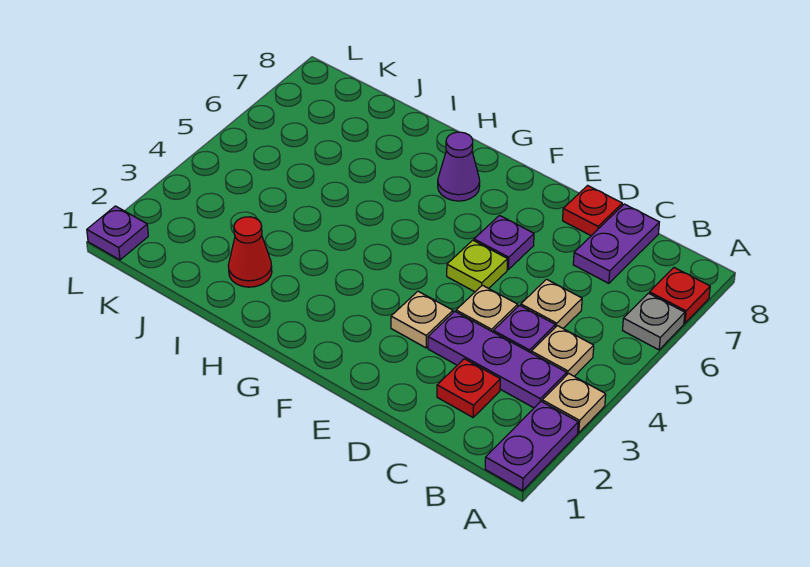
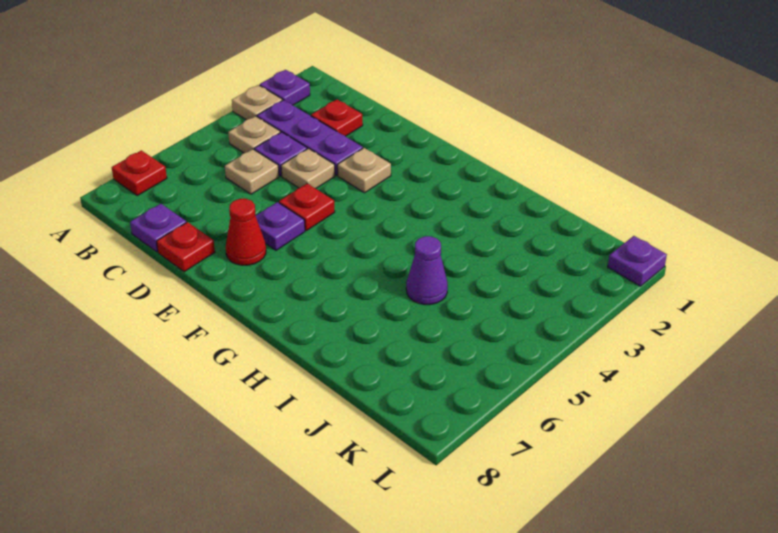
purple plate A1:A2 level 1 -> purple plate A2 level 1
grey plate A6 level 1 -> none
purple plate C7:C8 level 1 -> purple plate C8 level 1
lime plate E5 level 1 -> red plate E5 level 1
purple cone G7 level 1 -> purple cone I5 level 1
red cone I2 level 1 -> red cone E7 level 1

